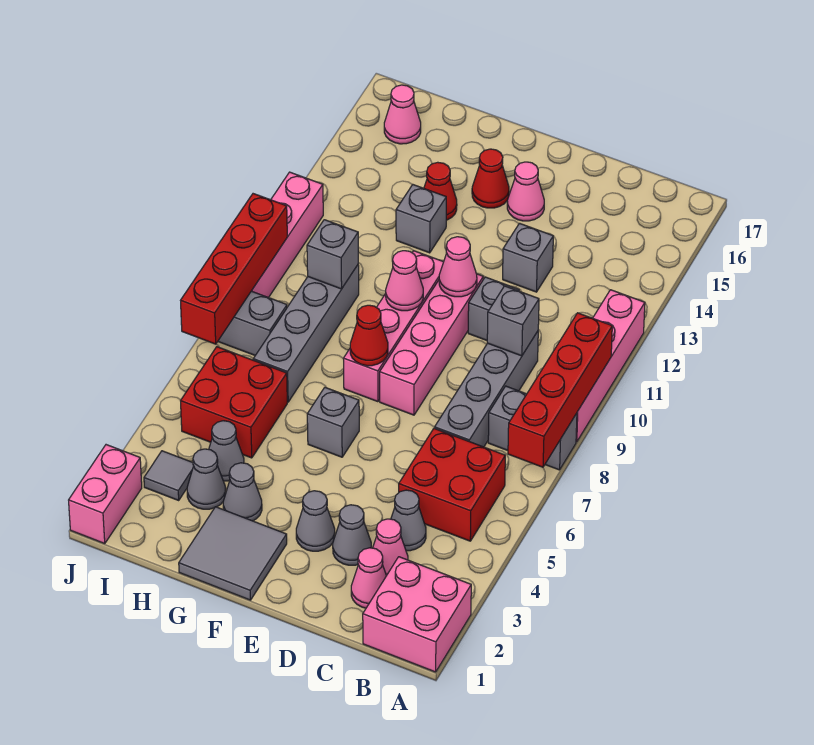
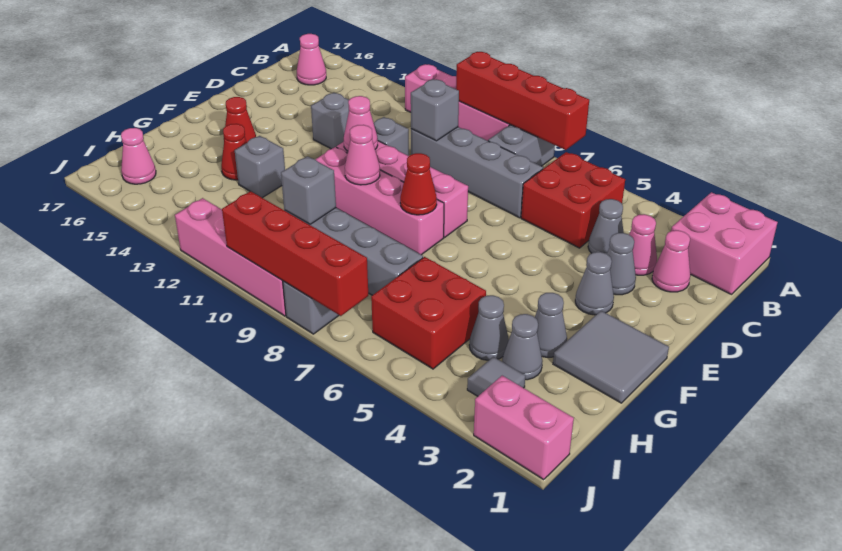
pink cone E15 level 1 -> pink cone B16 level 1
grey brick F6 level 1 -> none

